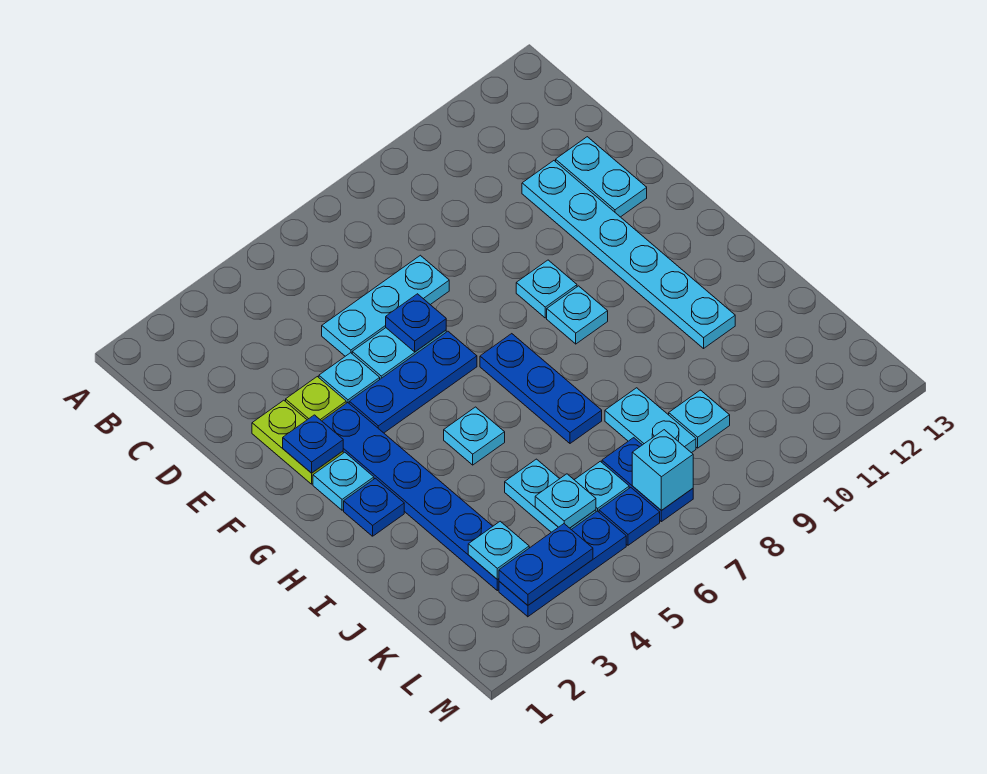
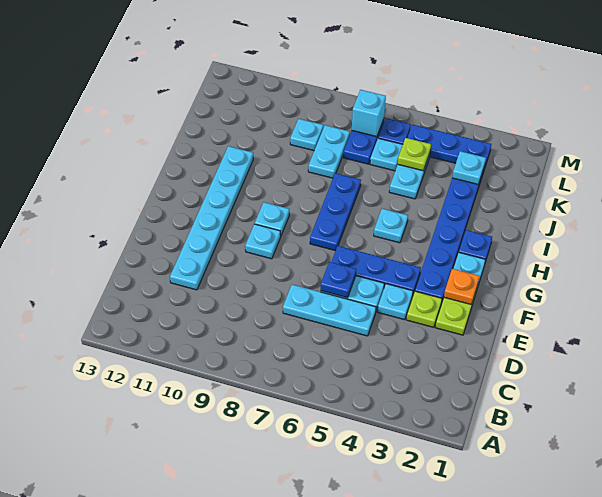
cyan plate D12:E12 level 1 -> none
blue plate F2 level 2 -> orange plate F2 level 2
cyan plate K5 level 2 -> lime plate K5 level 2
blue plate L3:L4 level 2 -> none

